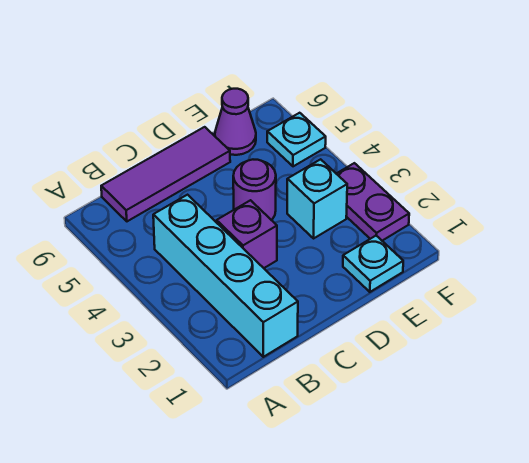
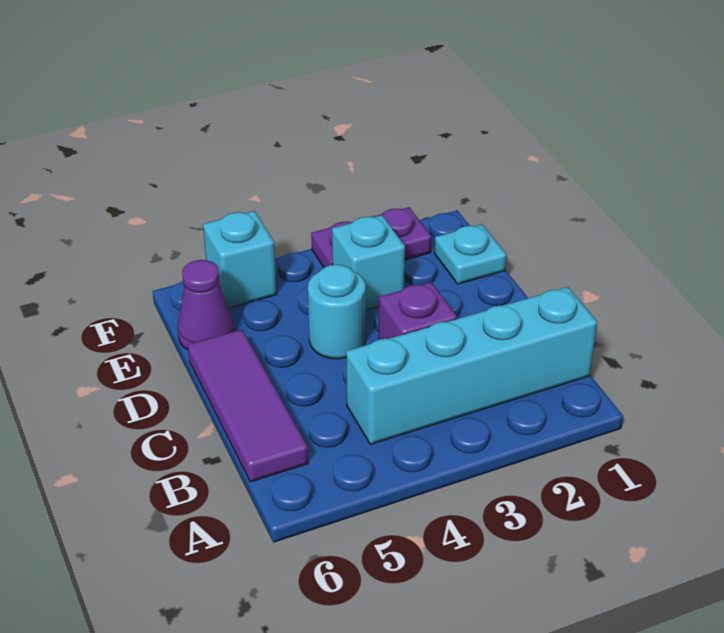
purple round brick D4 level 1 -> cyan round brick D4 level 1
cyan plate F5 level 1 -> cyan brick F5 level 1

